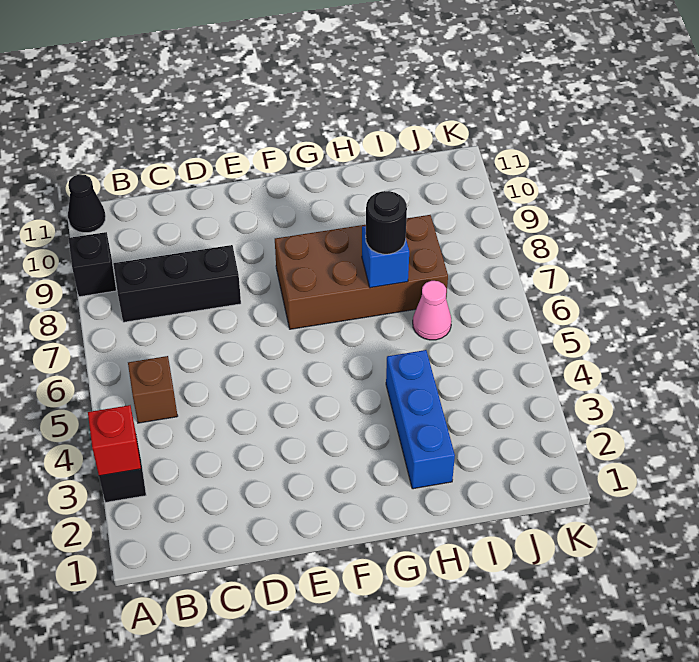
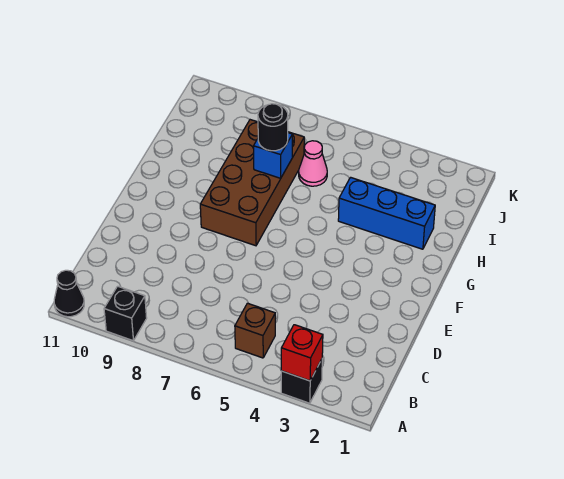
black brick B8:D8 level 1 -> none

